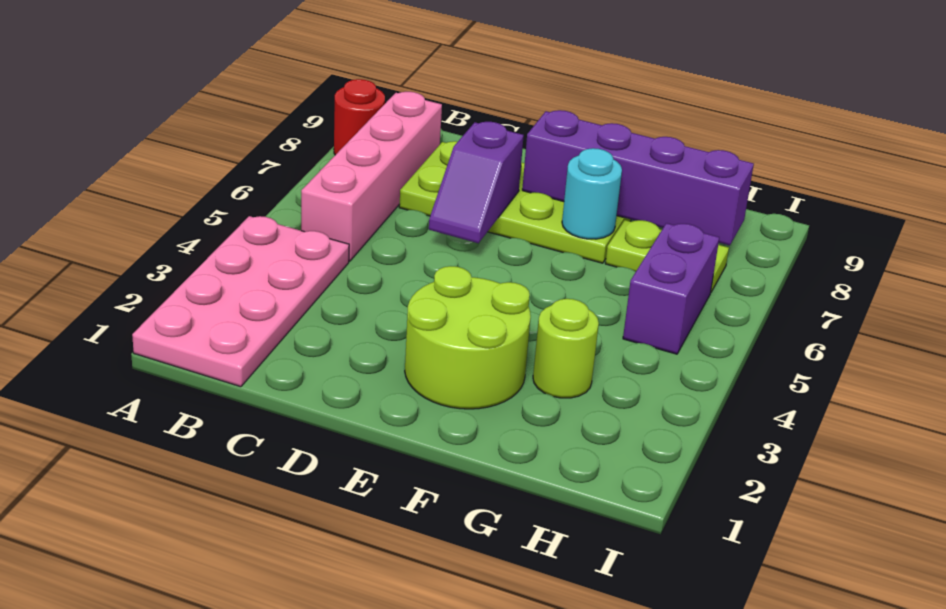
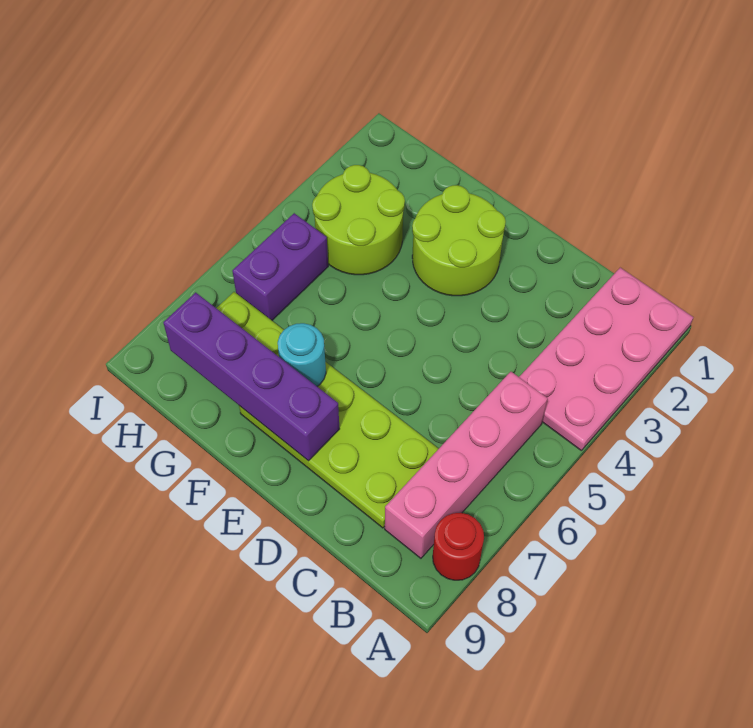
purple slope D6:D7 level 2 top 7 -> none
lime round brick G3 level 1 -> lime round brick G3:H4 level 1

